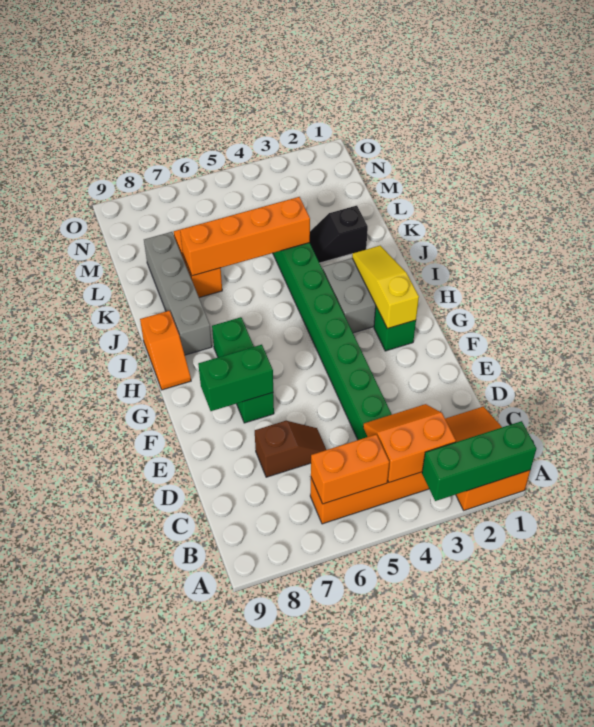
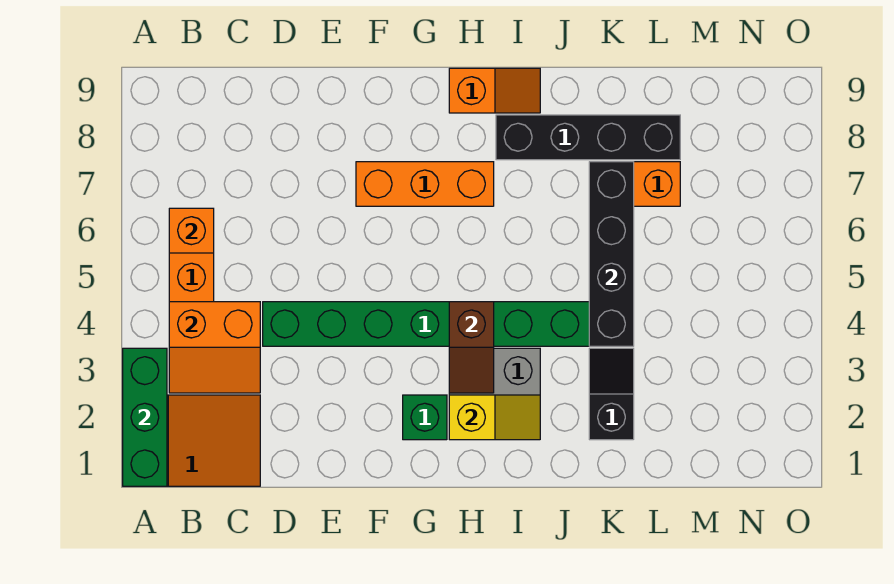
orange slope B3:C4 level 2 top B -> orange slope B3:C4 level 2 top 4
orange brick B5:B6 level 2 -> orange brick B6 level 2
brown slope D6:D7 level 1 top 7 -> brown slope H3:H4 level 2 top 4
green brick F7:H7 level 1 -> orange brick F7:H7 level 1
green brick F7:F8 level 2 -> none
yellow slope G2:I2 level 2 top G -> yellow slope H2:I2 level 2 top H
orange slope H9:I9 level 1 top I -> orange slope H9:I9 level 1 top H
grey brick I8:L8 level 1 -> black brick I8:L8 level 1
orange brick K4:K7 level 2 -> black brick K4:K7 level 2

